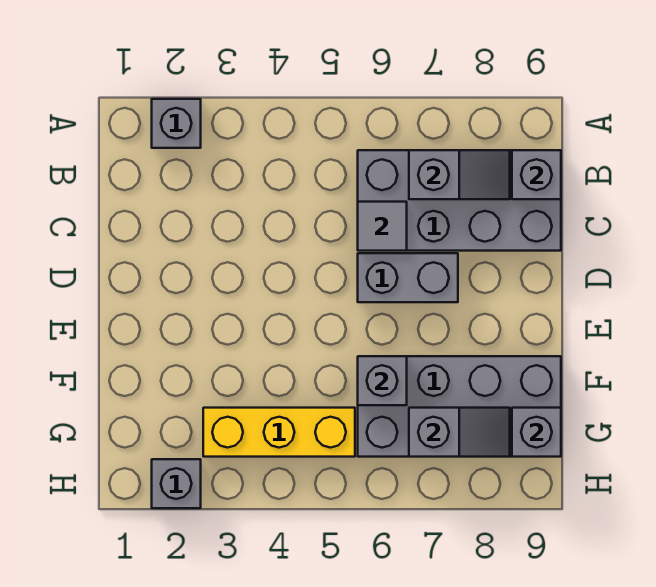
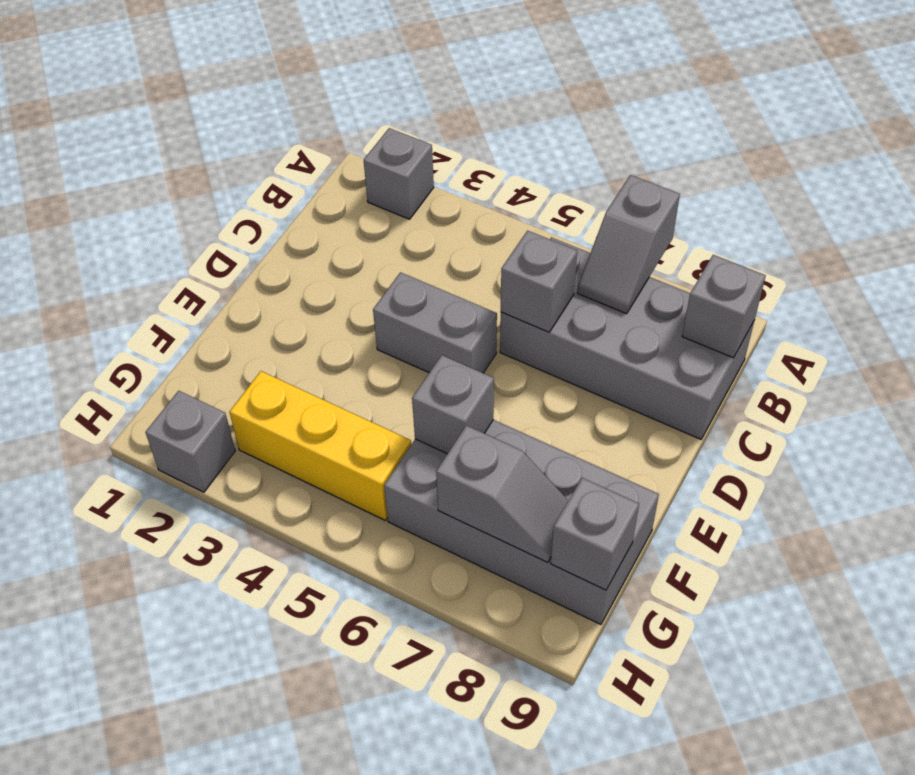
grey slope B7:B8 level 2 top 7 -> grey slope A7:B7 level 2 top A
grey tile C6 level 2 -> grey brick C6 level 2
grey brick D6:D7 level 1 -> grey brick D4:D5 level 1

